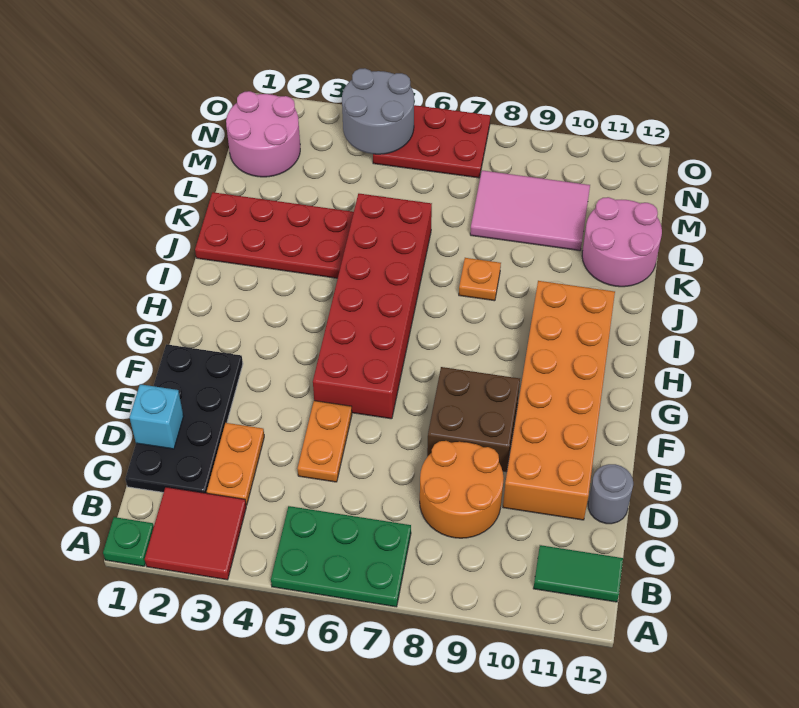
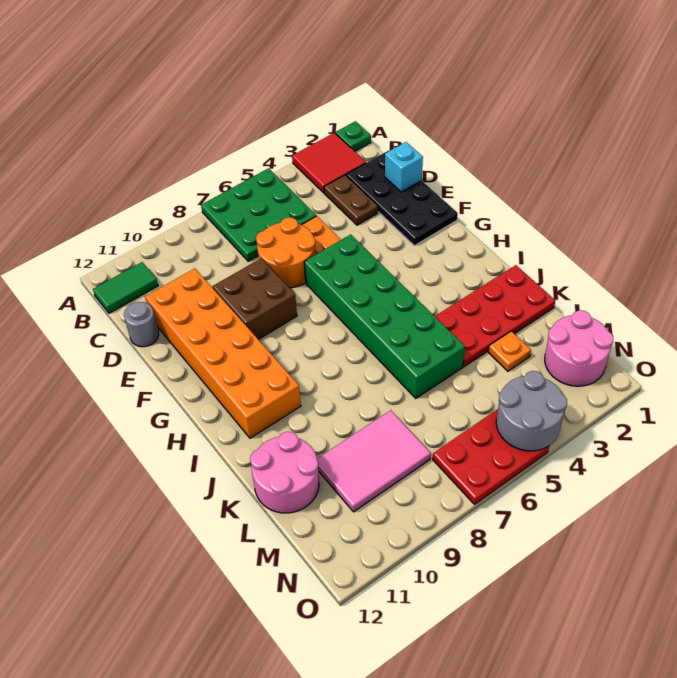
green plate A5:B7 level 1 -> green plate A5:C7 level 1
orange plate C3:D3 level 1 -> brown plate C3:D3 level 1
orange round brick C8:D9 level 1 -> orange round brick D6:E7 level 1
red brick F5:K6 level 1 -> green brick F5:K6 level 1
orange plate J8 level 1 -> orange plate L3 level 1

